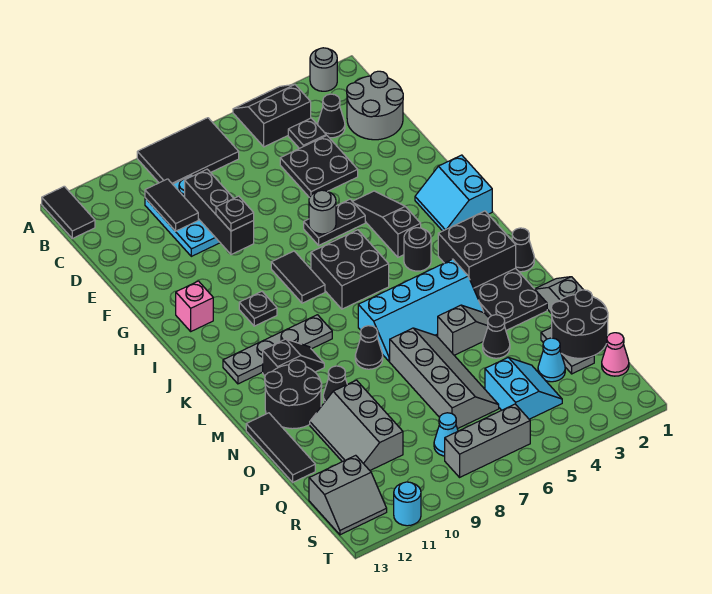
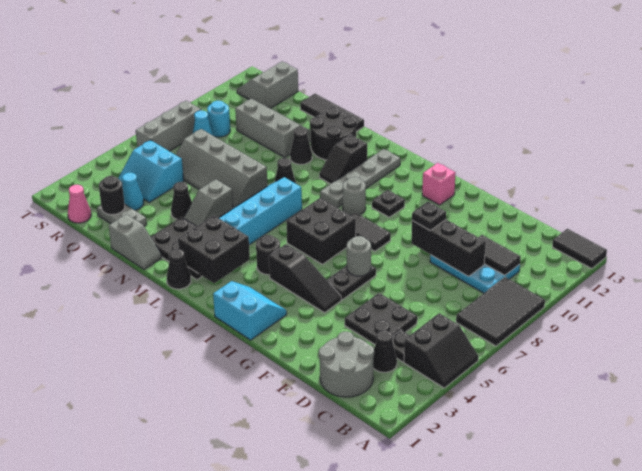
grey round brick A2 level 1 -> grey round brick J9 level 1
black round brick P1:Q2 level 2 -> black round brick Q2 level 2
cyan round brick T11 level 1 -> cyan round brick R9 level 1

